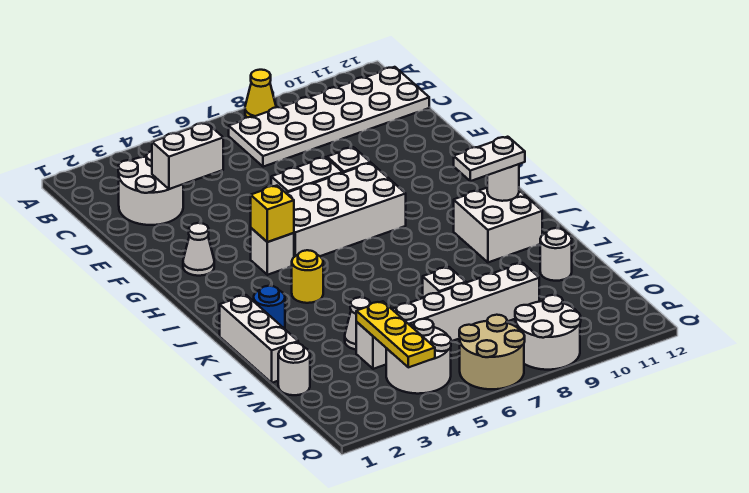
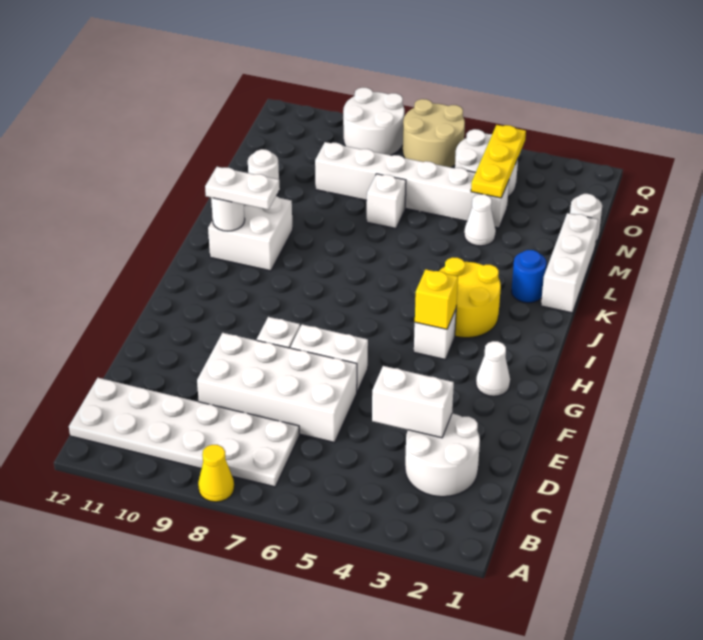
white brick G5:H8 level 1 -> white brick D6:E9 level 1
yellow round brick J4 level 1 -> yellow round brick I3:J4 level 1

